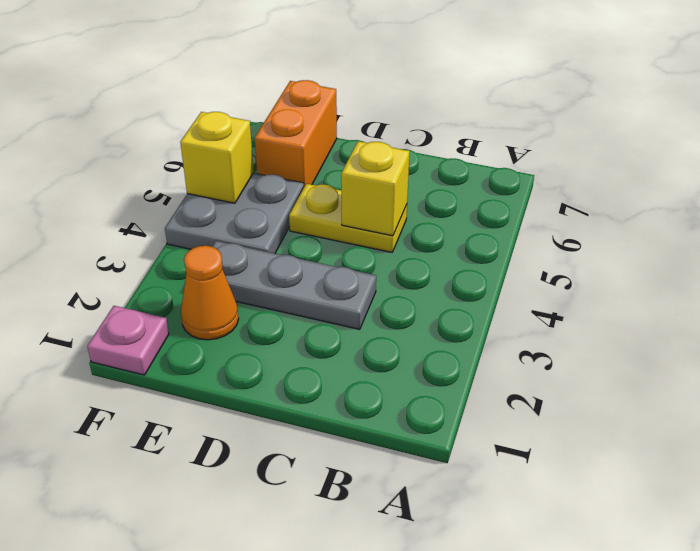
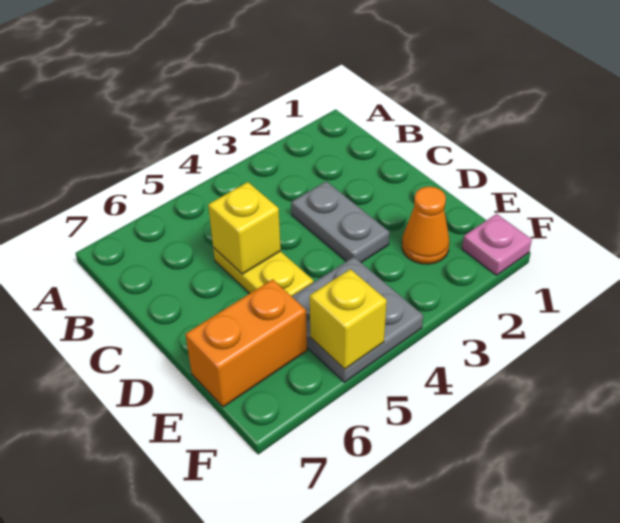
grey plate C3:E3 level 1 -> grey plate C3:D3 level 1

